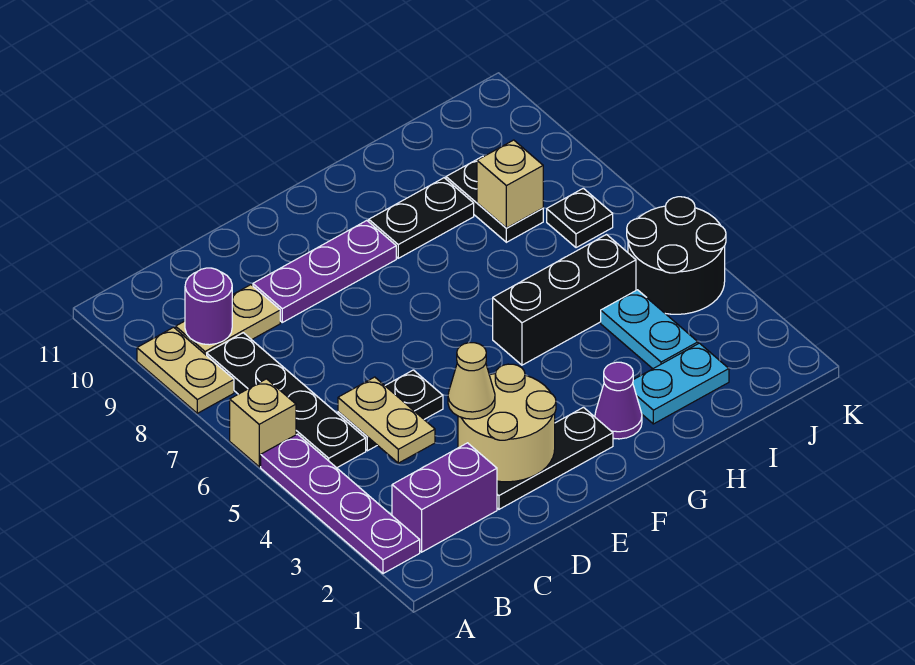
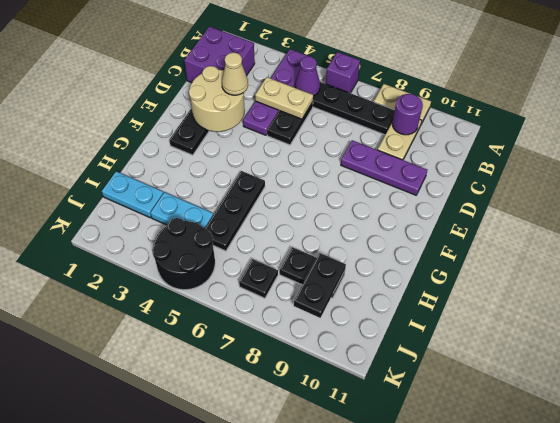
purple plate A2:A5 level 1 -> purple plate A4:D4 level 1
tan brick A6 level 1 -> purple brick A6 level 1
purple brick B2:C2 level 1 -> purple brick B1:C2 level 1
purple plate D9:F9 level 1 -> purple plate D8:D10 level 1
purple cone G2 level 1 -> purple cone B5 level 2
black brick G5:I5 level 1 -> black plate G5:I5 level 1
black plate G9:H9 level 1 -> black plate I9:J9 level 2
cyan plate H2:I2 level 1 -> cyan plate I1:I2 level 1
tan brick I8 level 2 -> none

